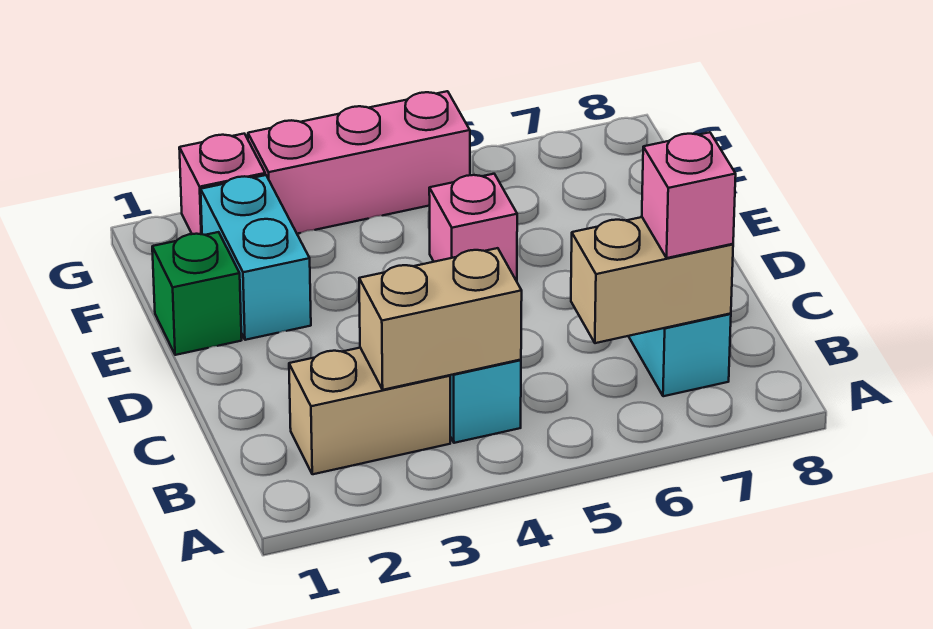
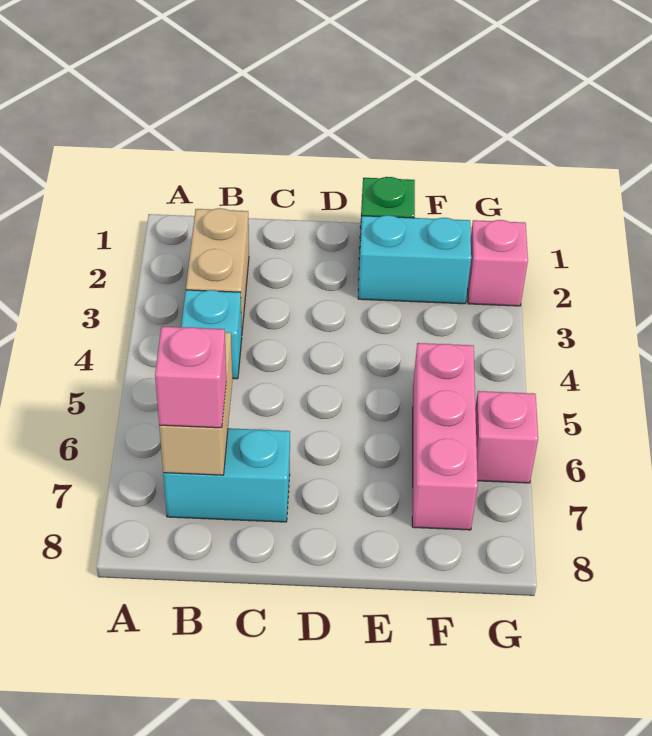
tan brick B3:B4 level 2 -> none
pink brick E5 level 1 -> pink brick G6 level 1
pink brick G3:G5 level 1 -> pink brick F5:F7 level 1

